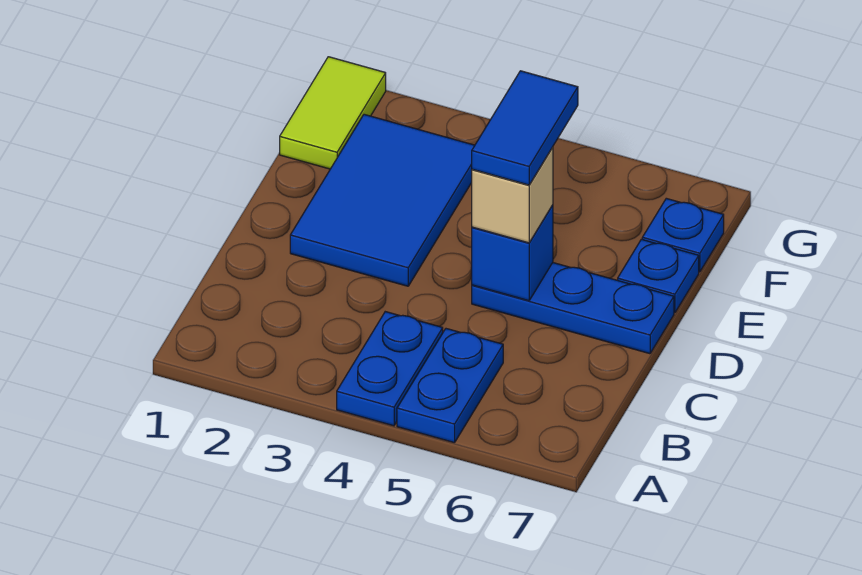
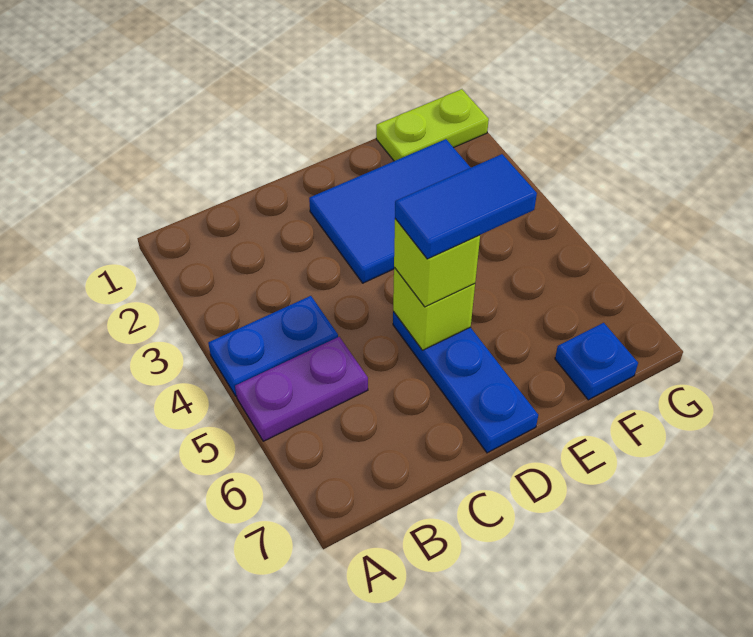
blue plate A5:B5 level 1 -> purple plate A5:B5 level 1
blue brick D5 level 2 -> lime brick D5 level 2
tan brick D5 level 3 -> lime brick D5 level 3
blue plate E7 level 1 -> none
lime tile F1:G1 level 1 -> lime plate F1:G1 level 1

